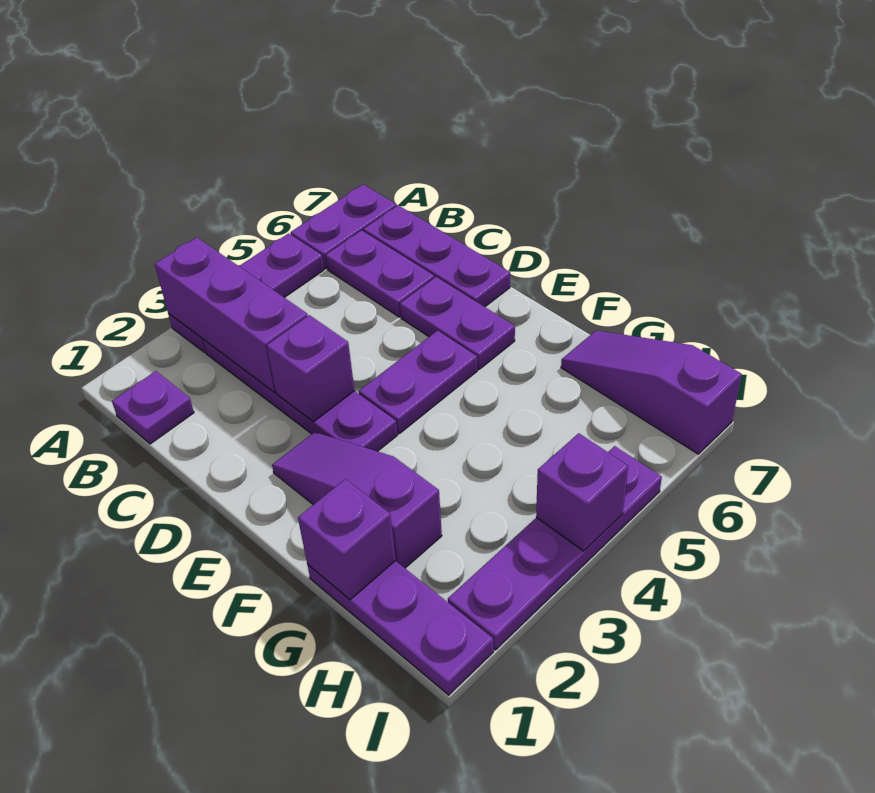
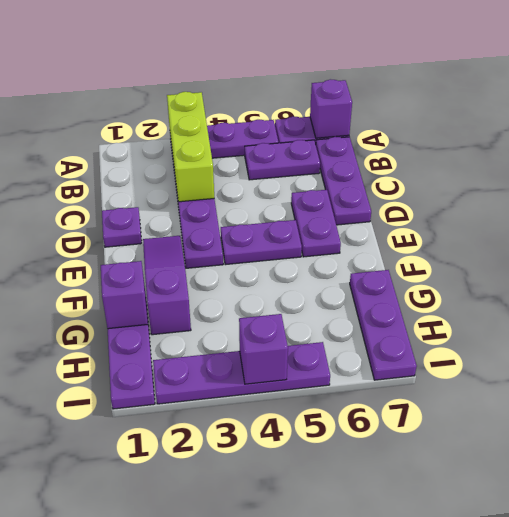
purple brick A3:C3 level 2 -> lime brick A3:C3 level 2
purple plate B1 level 1 -> purple plate D1 level 1
purple plate B6:C6 level 1 -> purple plate B5:B6 level 1
purple brick D3 level 2 -> purple brick A7 level 2
purple slope G7:I7 level 1 top I -> purple plate G7:I7 level 1

